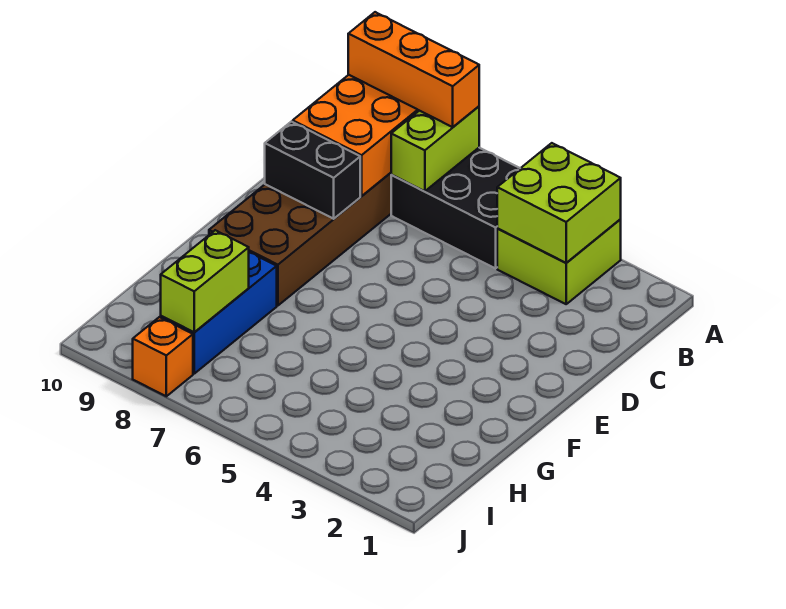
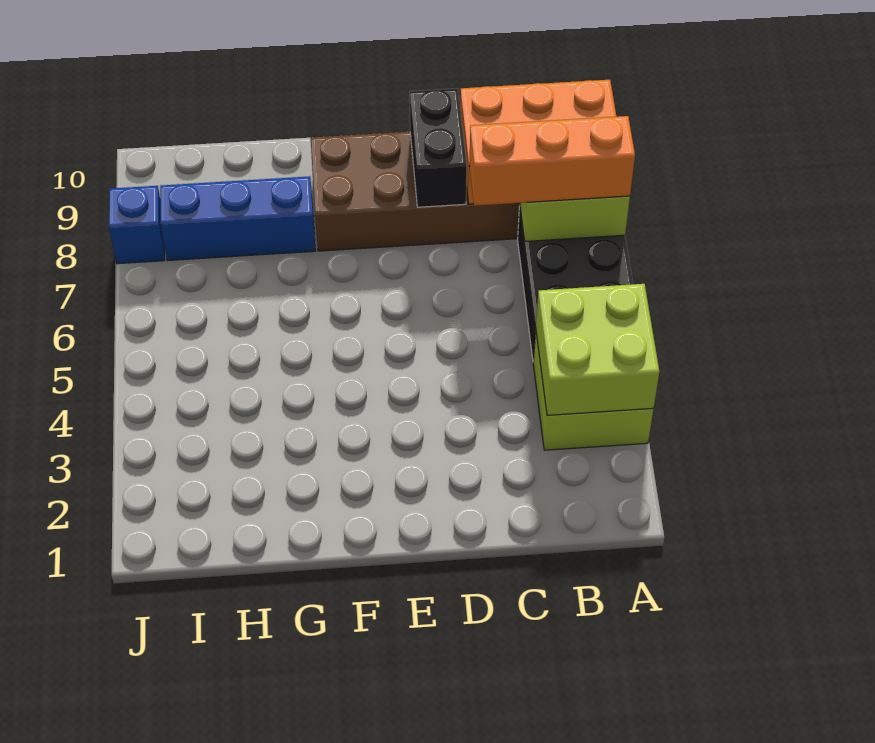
orange brick A7:A9 level 3 -> orange brick A7:C7 level 3
lime brick H8:I8 level 2 -> none
orange brick J8 level 1 -> blue brick J8 level 1

